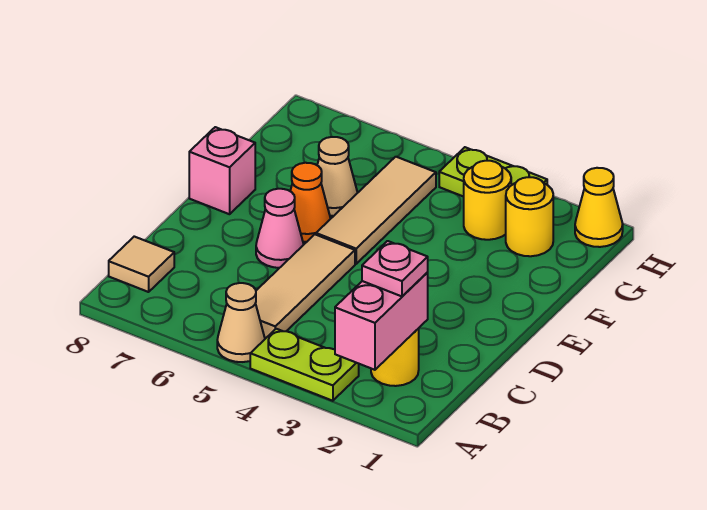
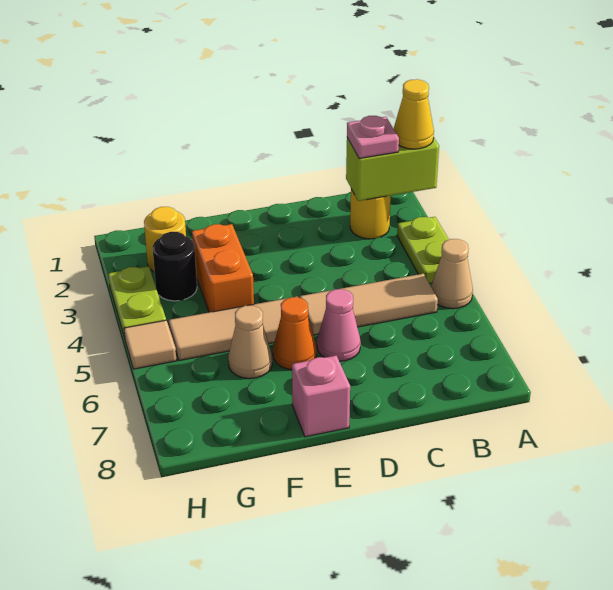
pink brick A2:B2 level 2 -> lime brick A2:B2 level 2
tan tile B8 level 1 -> tan tile H5 level 1
none -> orange brick F3:F4 level 1
yellow round brick G3 level 1 -> black round brick G3 level 1
yellow cone H1 level 1 -> yellow cone A2 level 3

